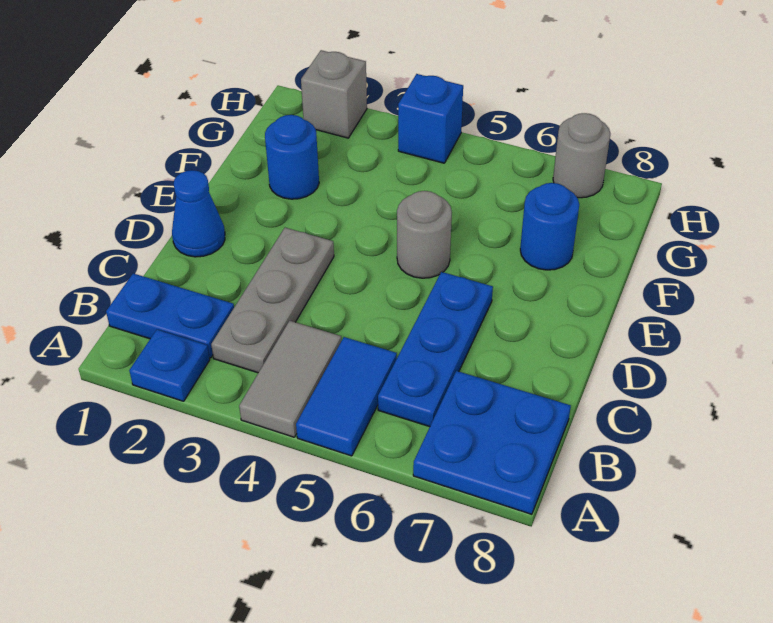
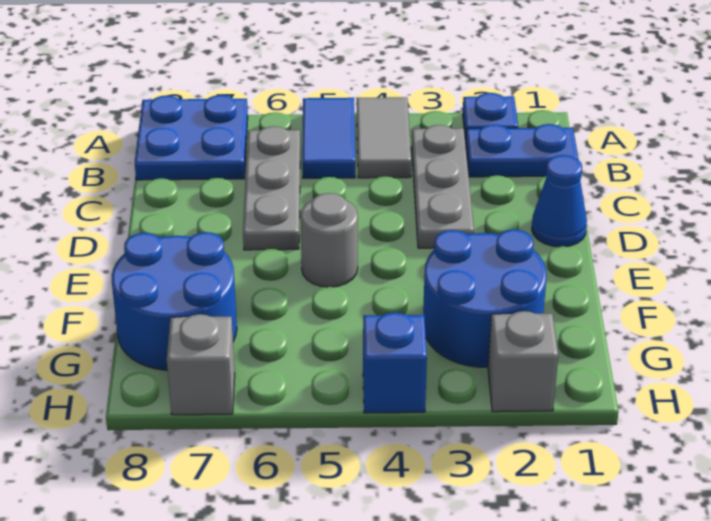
blue plate B6:D6 level 1 -> grey plate B6:D6 level 1
blue round brick F2 level 1 -> blue round brick F2:G3 level 1
blue round brick F7 level 1 -> blue round brick F7:G8 level 1
grey round brick H7 level 1 -> grey brick H7 level 1

